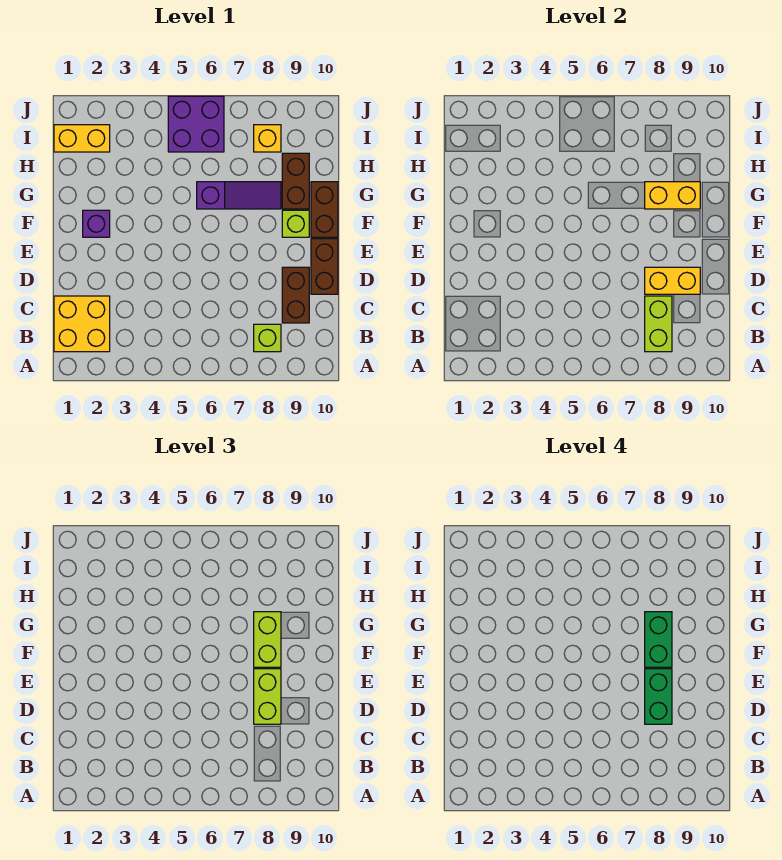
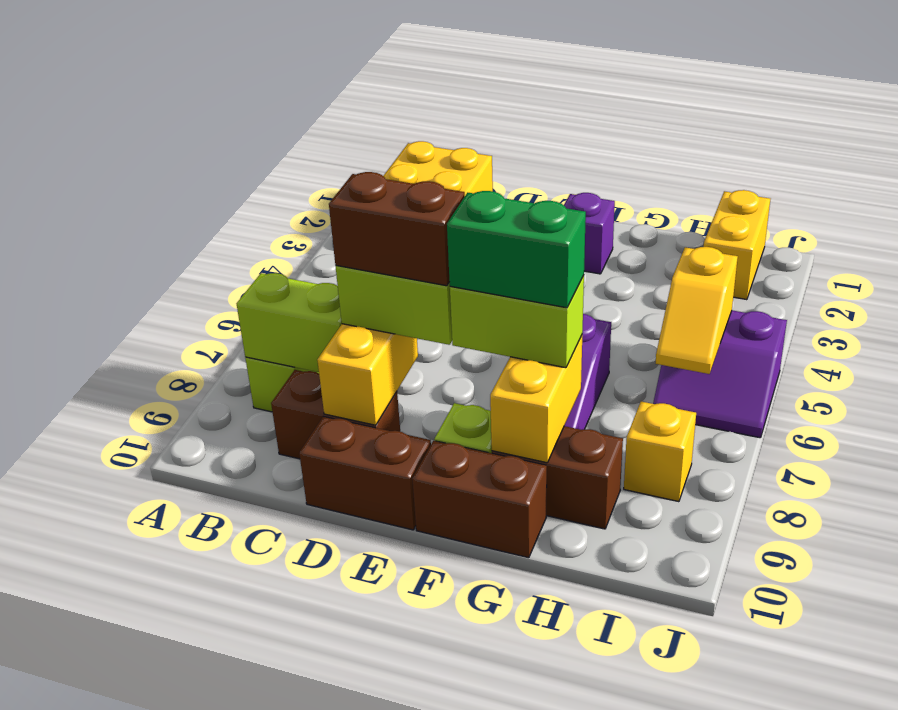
green brick D8:E8 level 4 -> brown brick D8:E8 level 4
purple brick I5:J6 level 1 -> purple slope I5:J6 level 1 top 5
none -> yellow slope I5:I6 level 2 top 5

